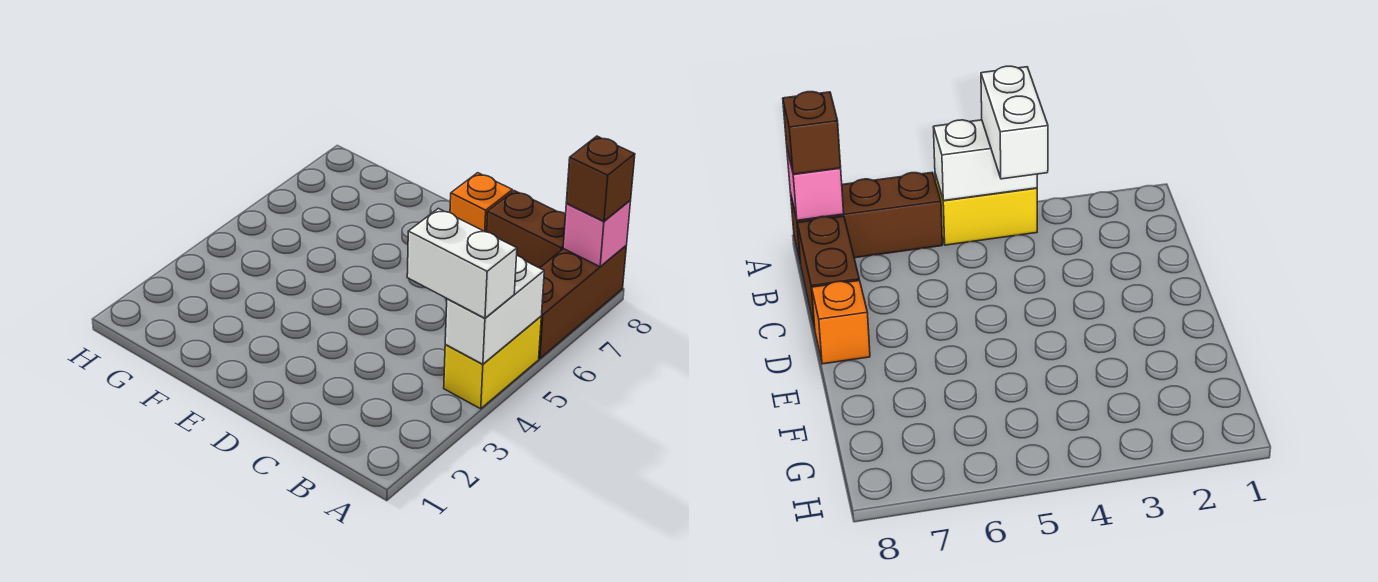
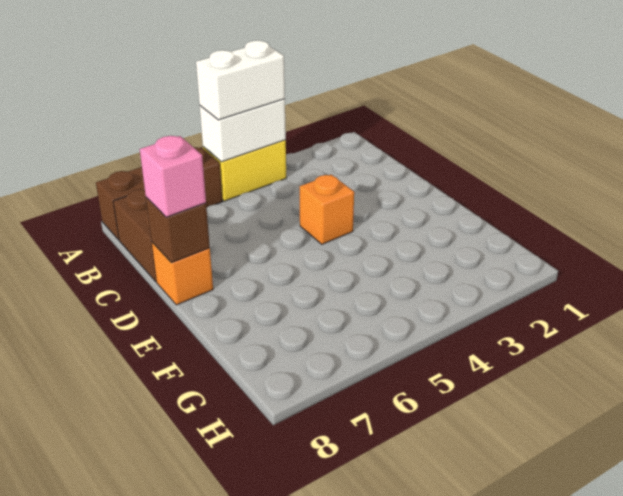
white brick A4:B4 level 3 -> white brick A4:A5 level 3
pink brick A8 level 2 -> pink brick D8 level 3
brown brick A8 level 3 -> brown brick D8 level 2
none -> orange brick D4 level 1

